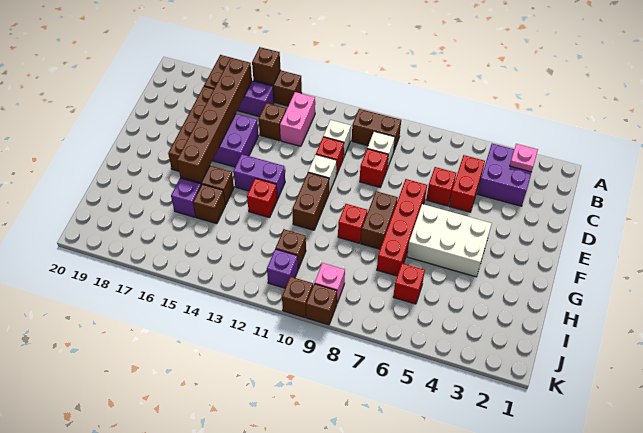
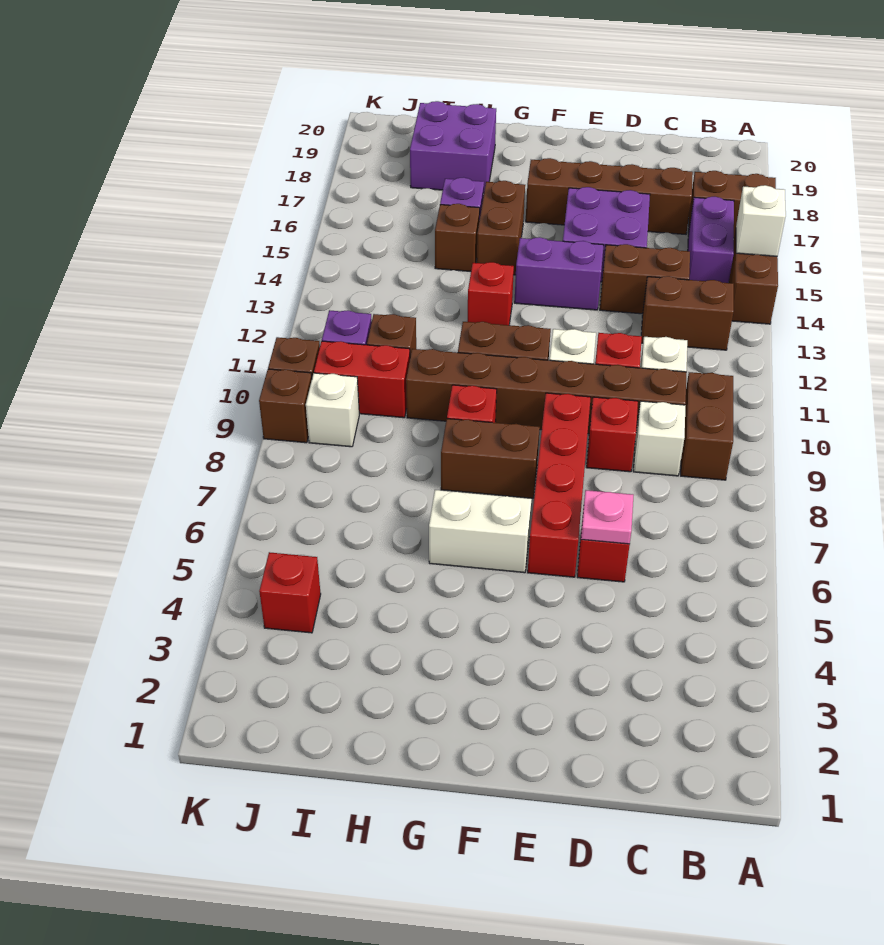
brown brick A15 level 2 -> white brick A15 level 2
purple brick B3:C4 level 1 -> purple brick H18:I19 level 1
pink plate B3 level 2 -> pink plate D6 level 2
pink brick B13:C13 level 1 -> brown brick B13:C13 level 1
brown brick B16:G16 level 2 -> brown brick C10:H10 level 1
red brick C5:D5 level 1 -> red brick I10:J10 level 1
brown brick C14 level 1 -> brown brick C14:D14 level 1
red brick E7:H7 level 1 -> red brick E6:E9 level 1
white brick F4:G6 level 1 -> white brick F6:G6 level 1
purple brick F13:F14 level 1 -> purple brick E14:F14 level 1
red brick I6 level 1 -> red brick J4 level 1
pink brick J9 level 1 -> white brick J9 level 1

